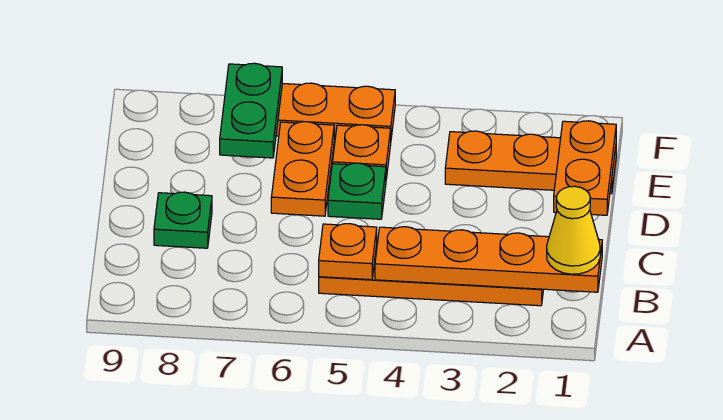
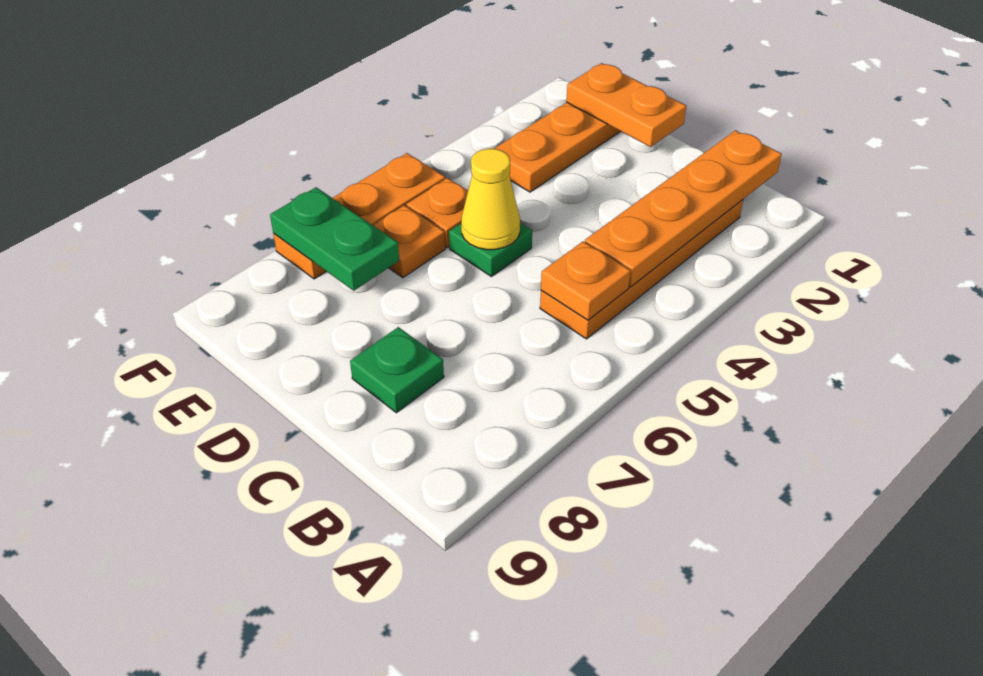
yellow cone B1 level 3 -> yellow cone D5 level 2
orange plate D6:E6 level 1 -> orange plate E6 level 1

